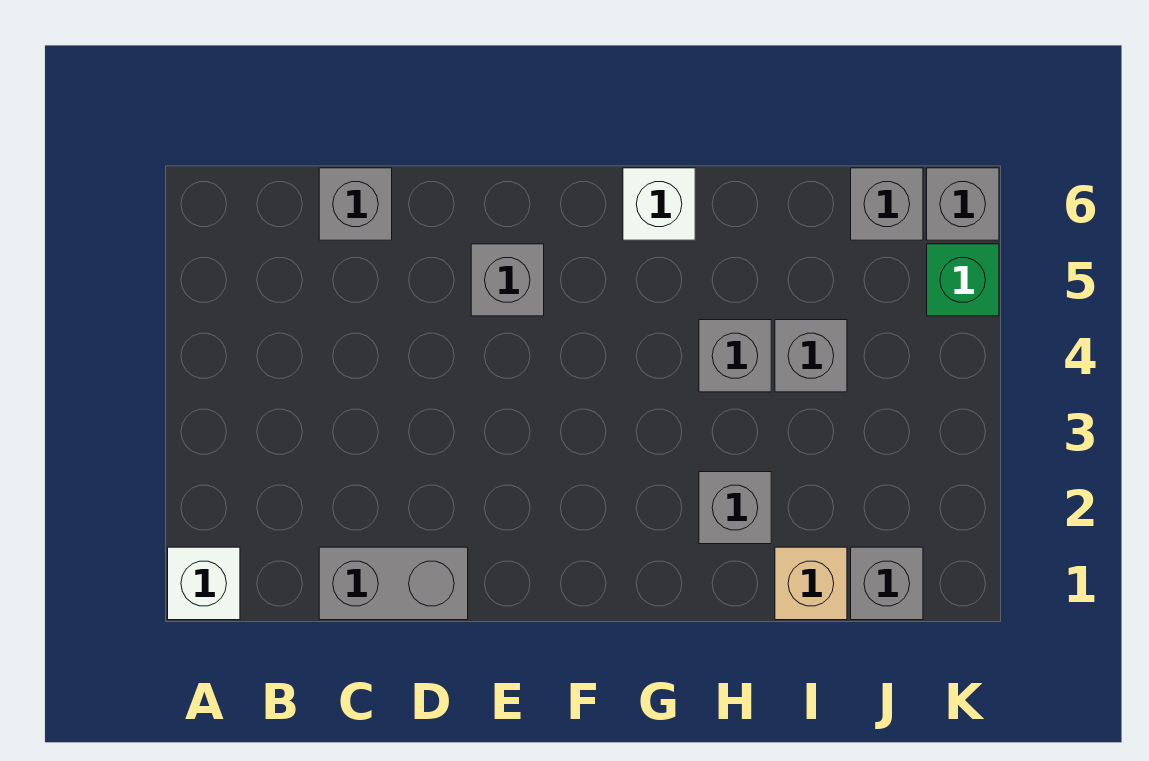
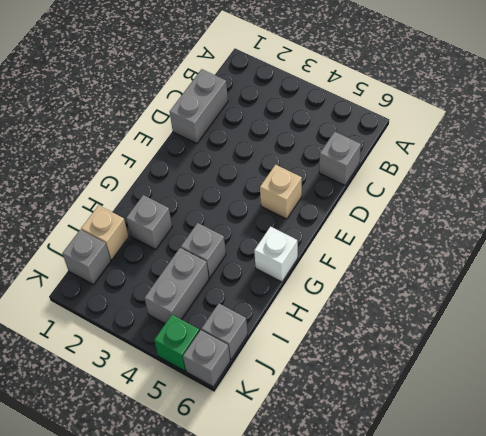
white brick A1 level 1 -> none
grey brick E5 level 1 -> tan brick E5 level 1
grey brick I4 level 1 -> grey brick I4:J4 level 1

